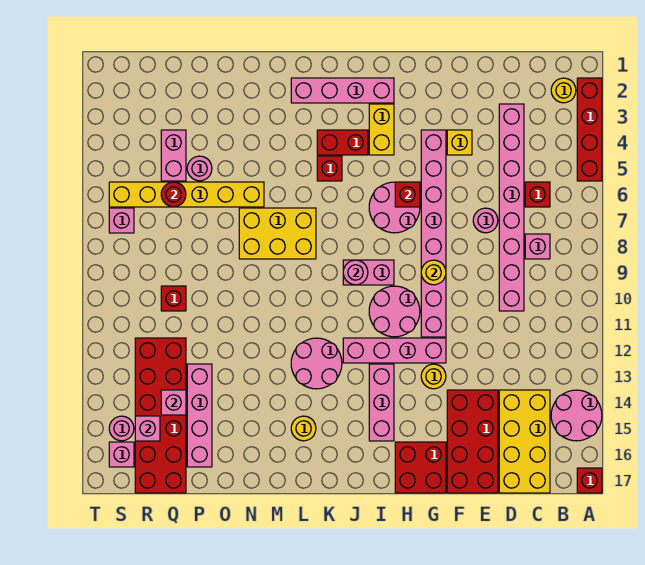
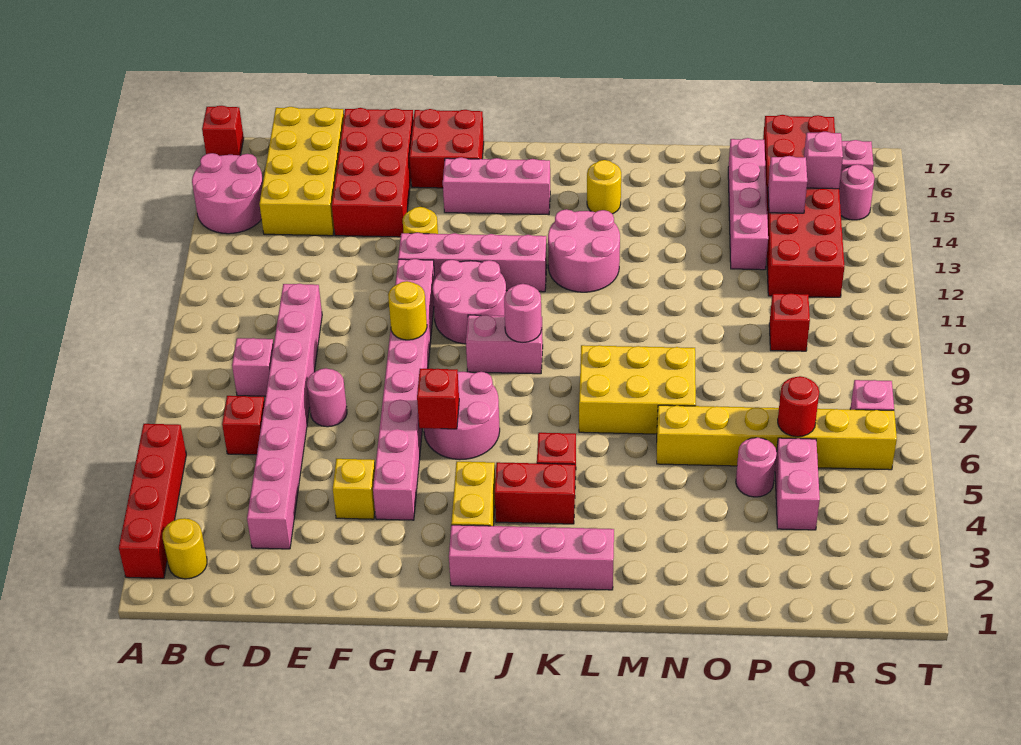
pink brick I13:I15 level 1 -> pink brick H15:J15 level 1

